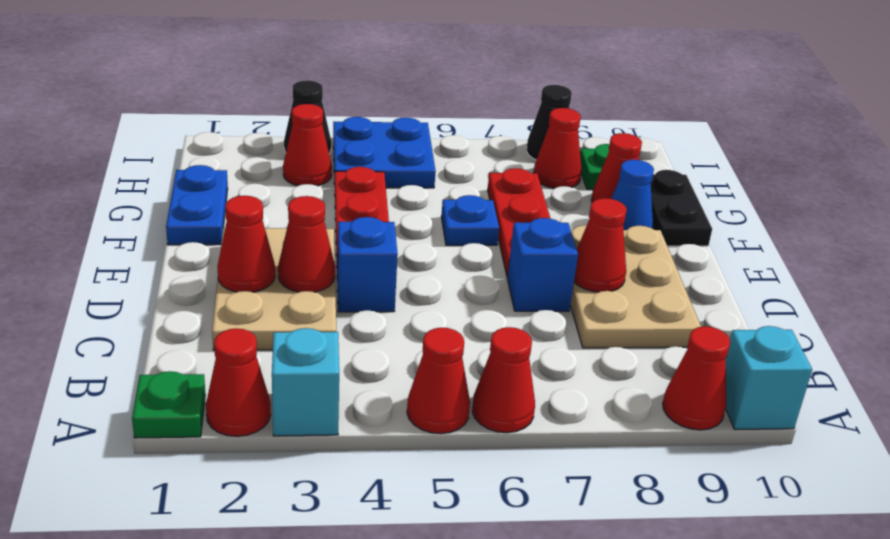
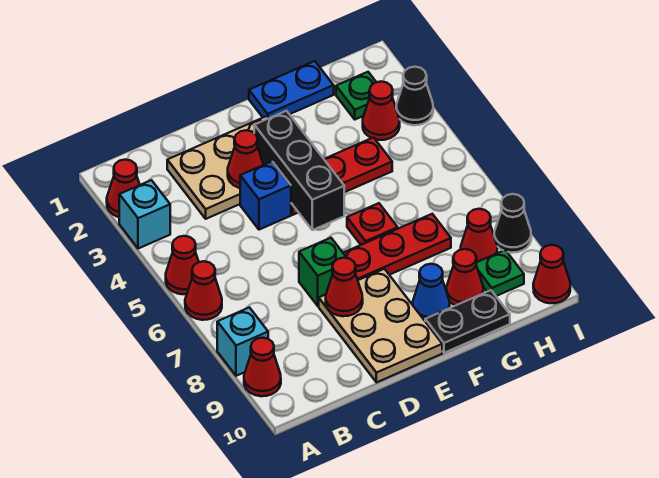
green plate A1 level 1 -> green plate H2 level 1
cyan brick A10 level 1 -> cyan brick A8 level 1
tan plate C8:E9 level 1 -> tan plate D8:E10 level 1
red cone D2 level 2 -> red cone I10 level 1
blue brick D7 level 1 -> green brick D7 level 1
none -> black brick E3:E5 level 2
blue plate F6 level 1 -> red plate F6 level 1
blue plate H4:I5 level 1 -> none

